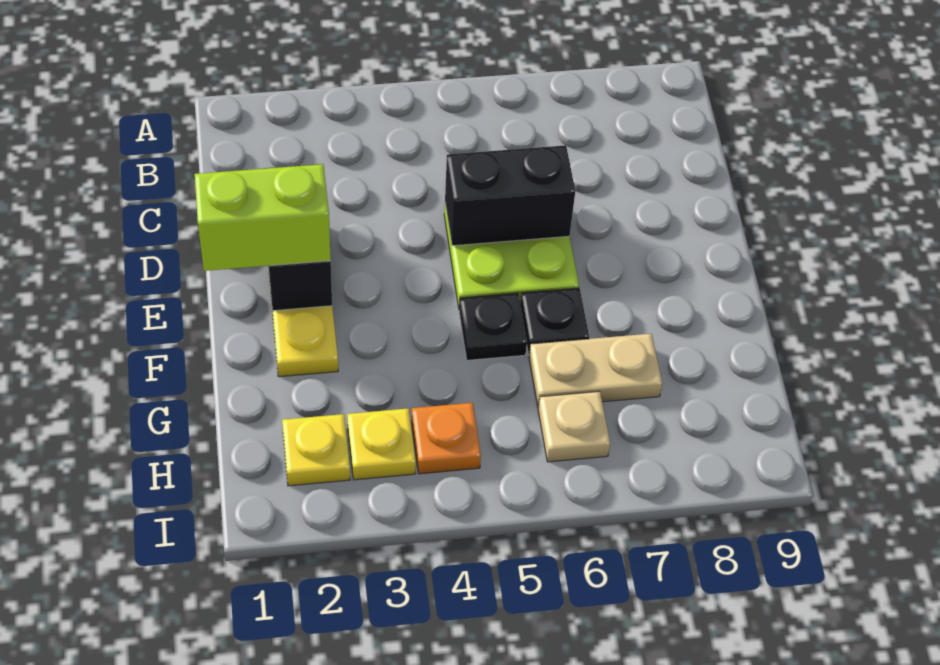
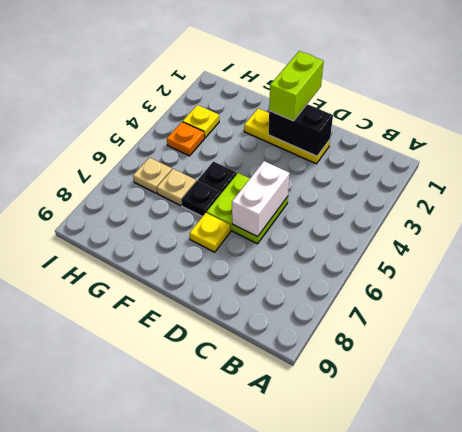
black brick D5:D6 level 2 -> white brick D5:D6 level 2
tan plate G6:G7 level 1 -> tan plate G6 level 1
yellow plate H2 level 1 -> yellow plate E7 level 1

